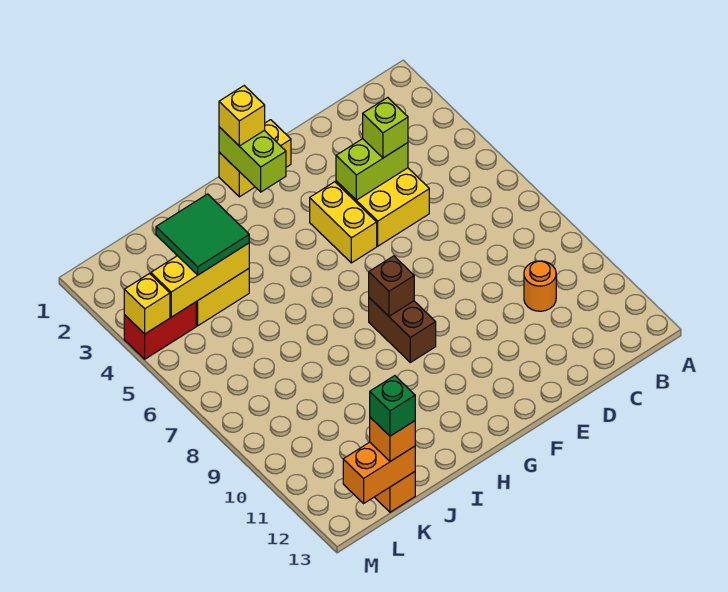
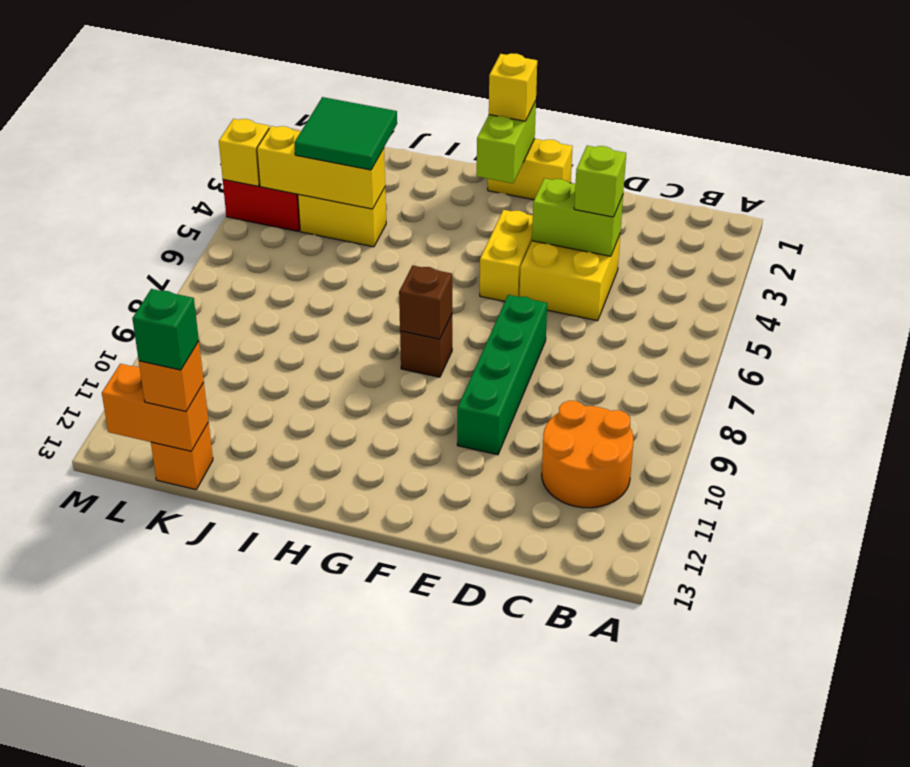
orange round brick C10 level 1 -> orange round brick B10:C11 level 1
none -> green brick E7:E10 level 1
brown brick G8:G9 level 1 -> brown brick G8 level 1

